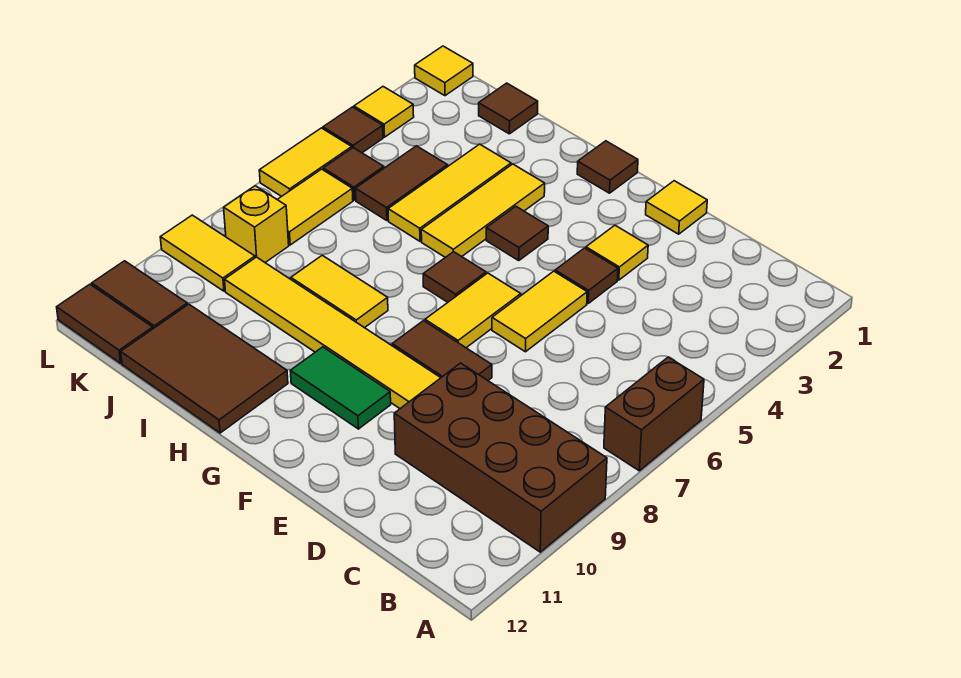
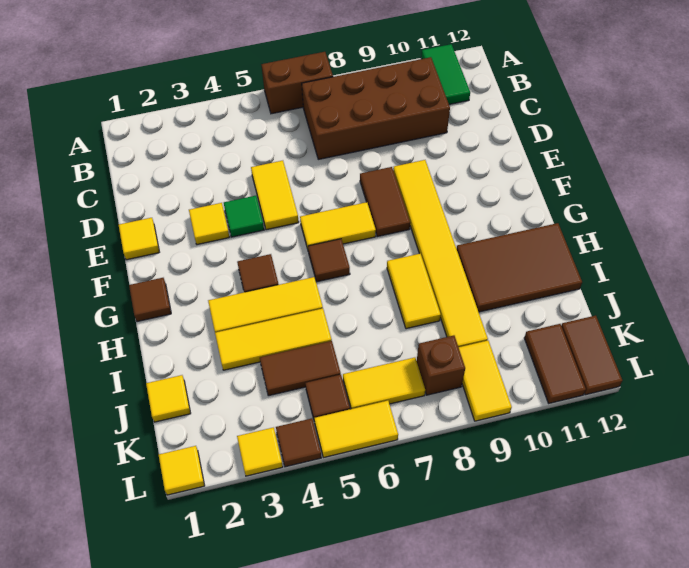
brown brick A9:D10 level 1 -> brown brick B7:C10 level 1
brown tile E4 level 1 -> green tile E4 level 1
yellow tile E5:E6 level 1 -> yellow tile D5:E5 level 1
green tile F10:G10 level 1 -> green tile A11:B11 level 1
brown tile H11:J12 level 1 -> brown tile H10:I12 level 1
brown tile J1 level 1 -> yellow tile J1 level 1
yellow brick K8 level 1 -> brown brick K8 level 1

